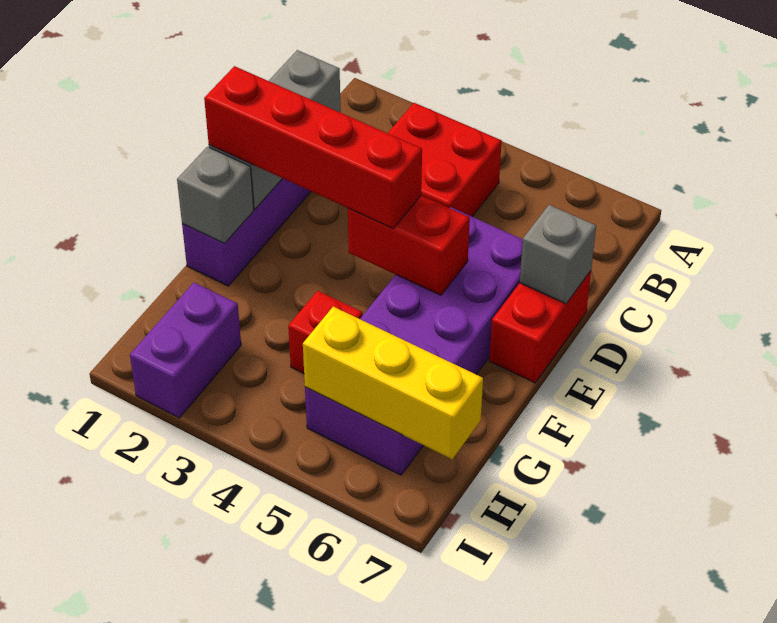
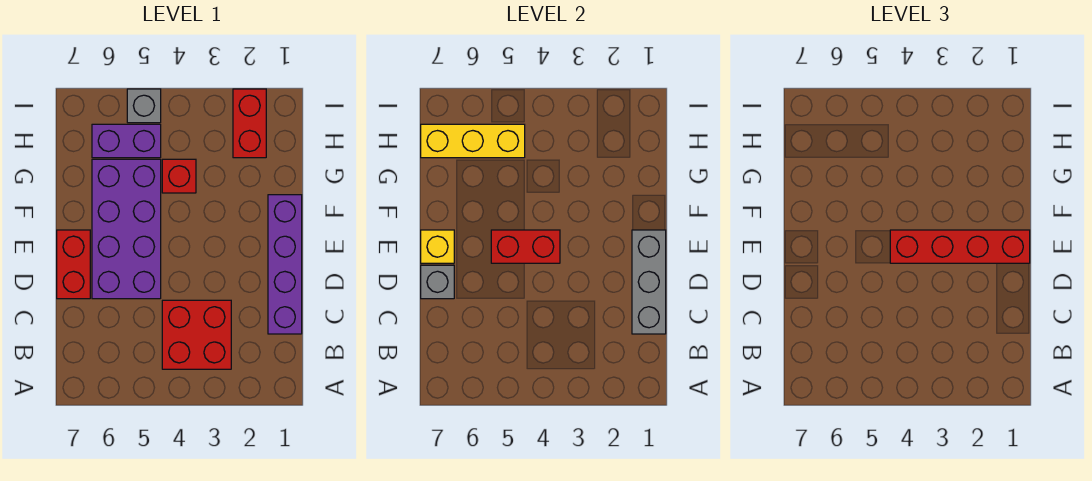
none -> yellow brick E7 level 2
grey brick F1 level 2 -> grey brick I5 level 1
purple brick H2:I2 level 1 -> red brick H2:I2 level 1

